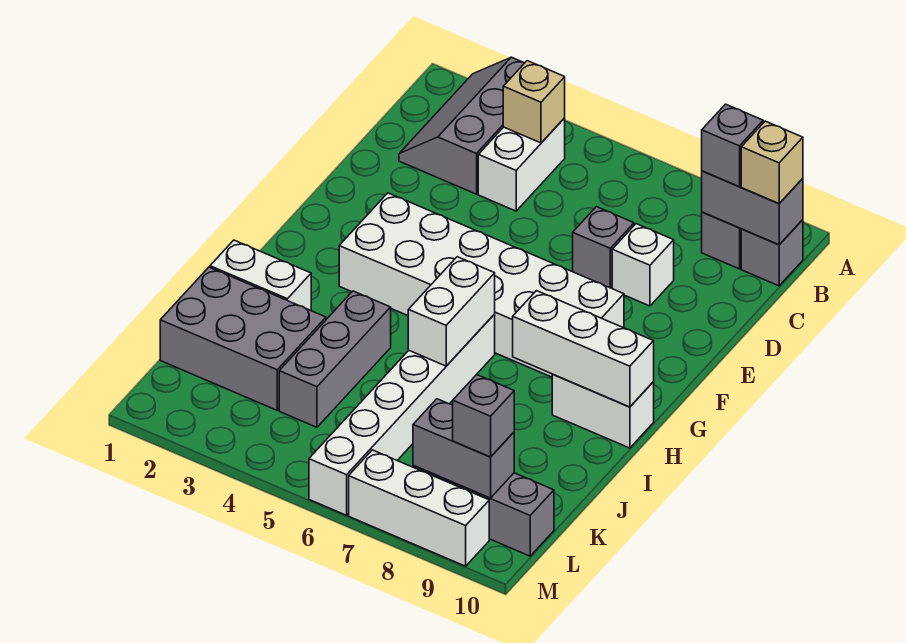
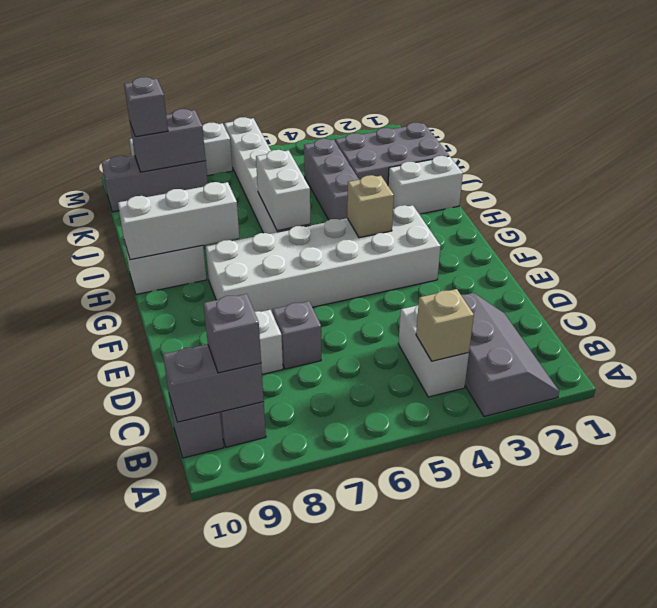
tan brick B10 level 3 -> tan brick G4 level 2

